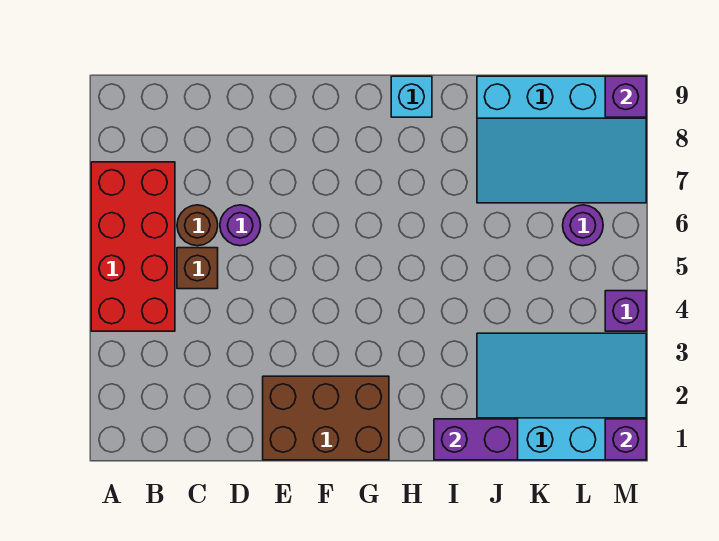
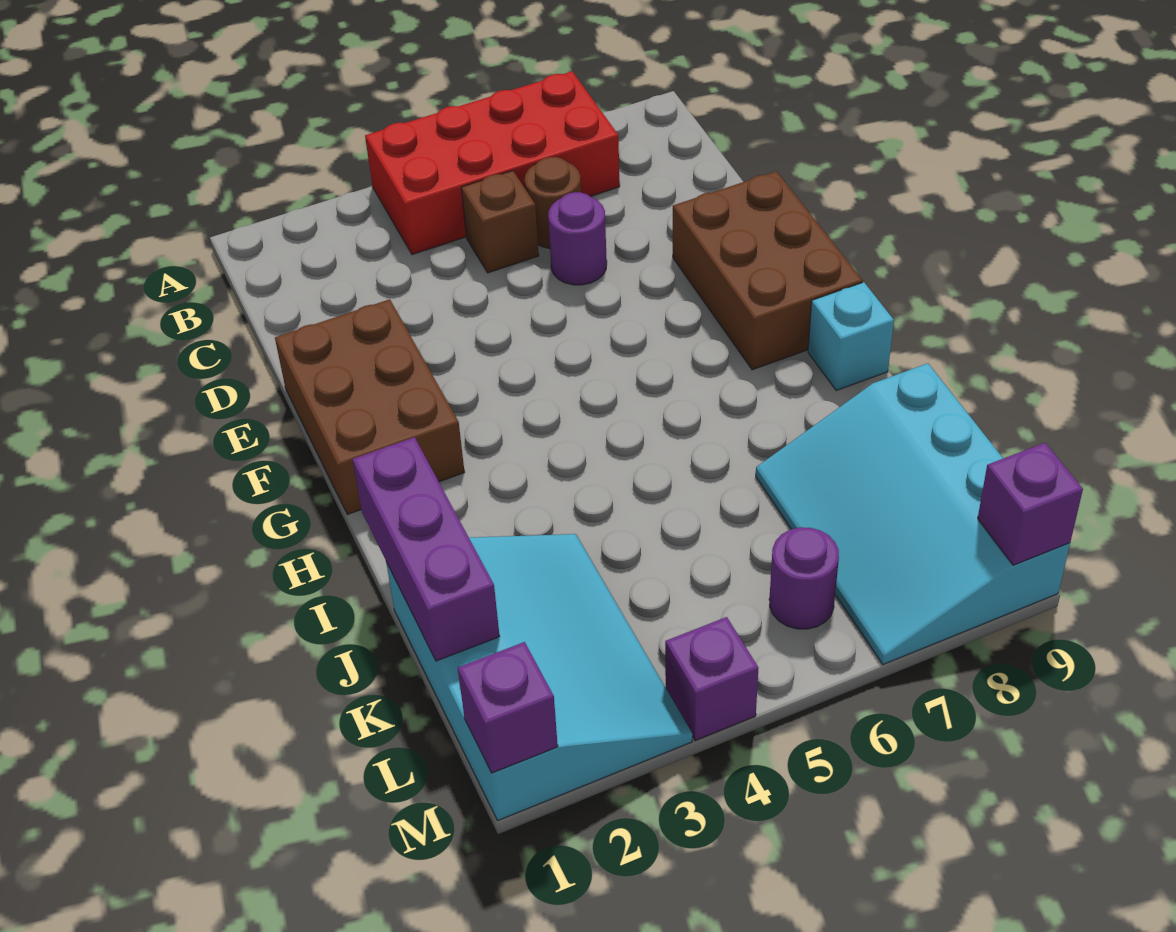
none -> brown brick E8:G9 level 1
purple brick I1:J1 level 2 -> purple brick I1:K1 level 2

